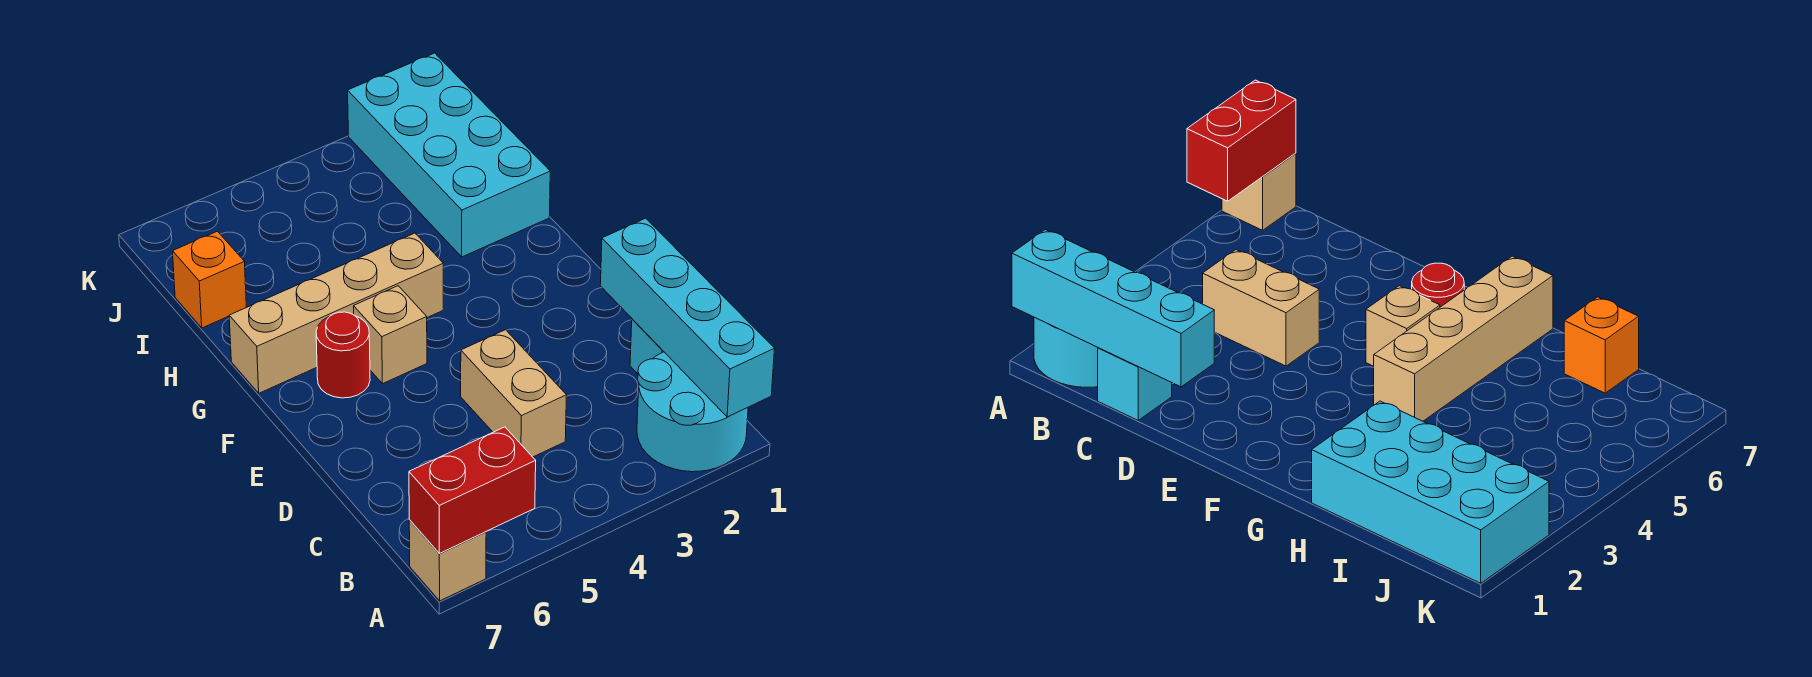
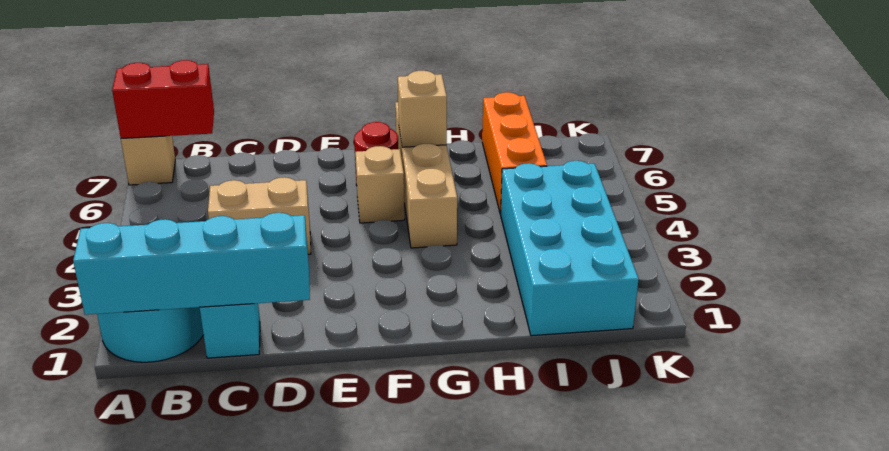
red brick A6:A7 level 2 -> red brick A7:B7 level 2
none -> tan brick G6 level 2
cyan brick H1:K2 level 1 -> cyan brick I1:J4 level 1
orange brick I7 level 1 -> orange brick I5:I7 level 1

